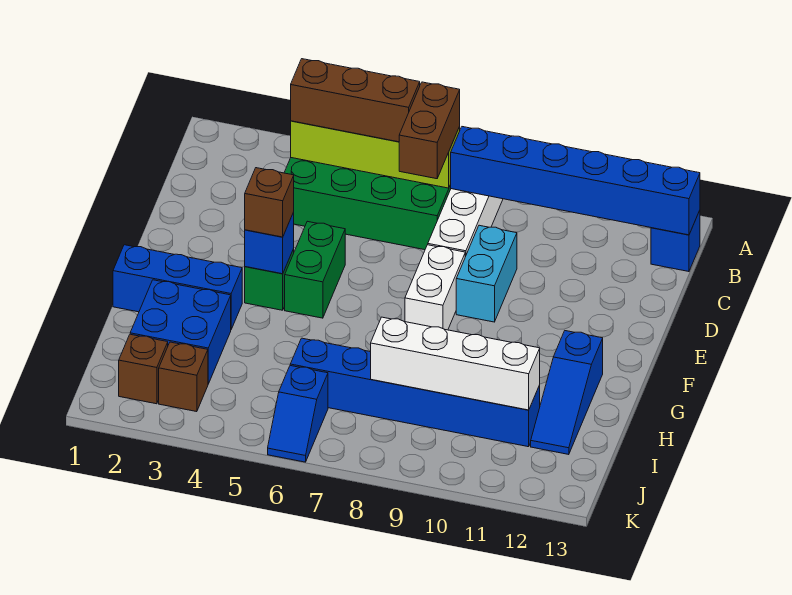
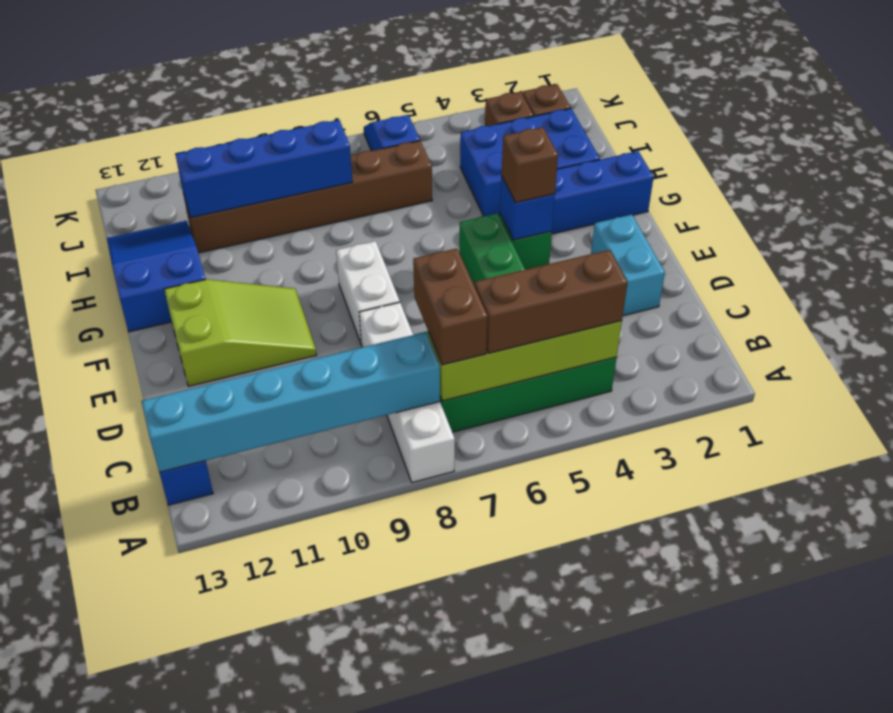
blue brick B8:B13 level 2 -> cyan brick B8:B13 level 2
cyan brick D9:E9 level 1 -> cyan brick D2:E2 level 1
none -> lime slope E10:F12 level 1 top 12
blue slope G12:I12 level 1 top G -> blue slope G12:I13 level 1 top G
blue brick H2:I3 level 1 -> blue brick H2:I4 level 1
blue brick I6:I11 level 1 -> brown brick I6:I11 level 1
white brick I8:I11 level 2 -> blue brick I8:I11 level 2

